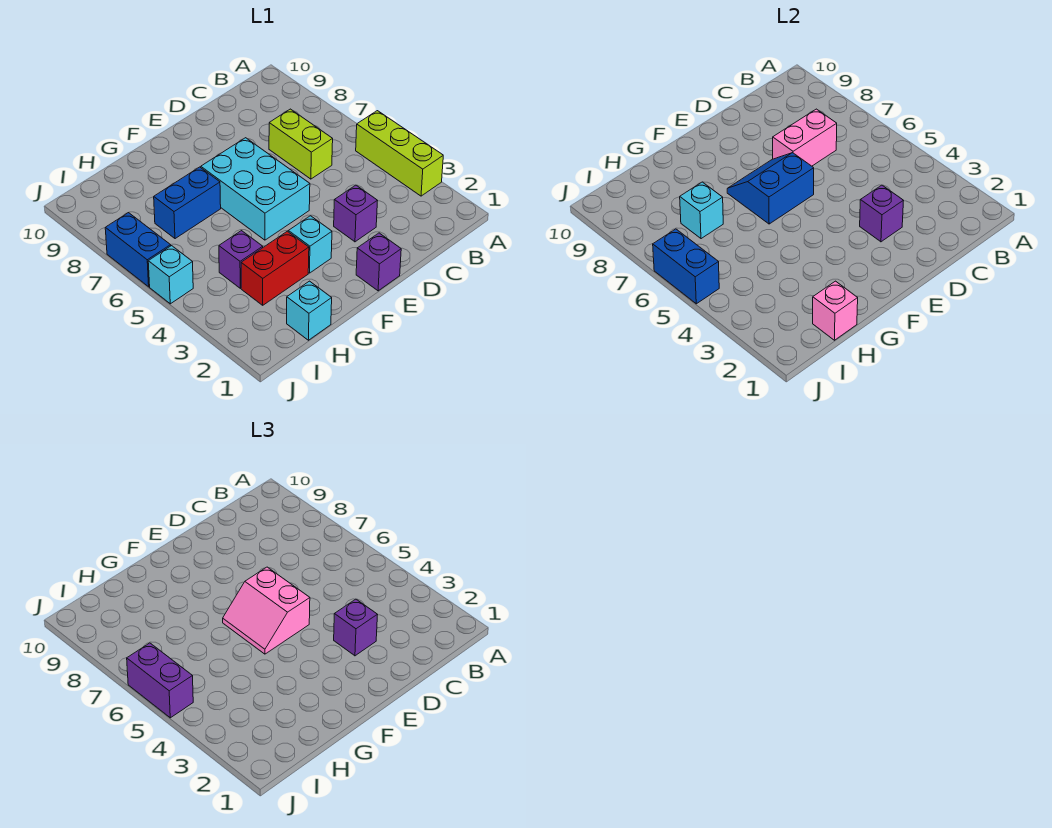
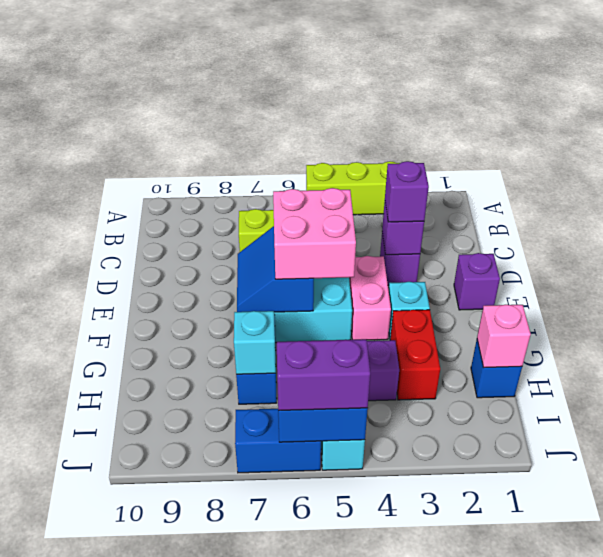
pink brick C7:D7 level 2 -> pink brick E4:F4 level 1
pink slope E5:F6 level 3 top E -> pink brick E5:F6 level 3
cyan brick H1 level 1 -> blue brick H1 level 1

